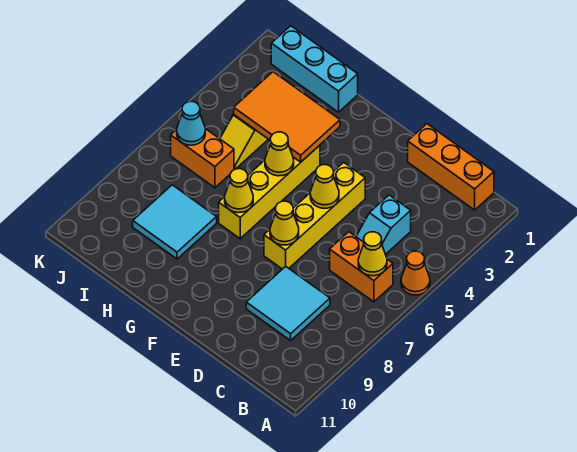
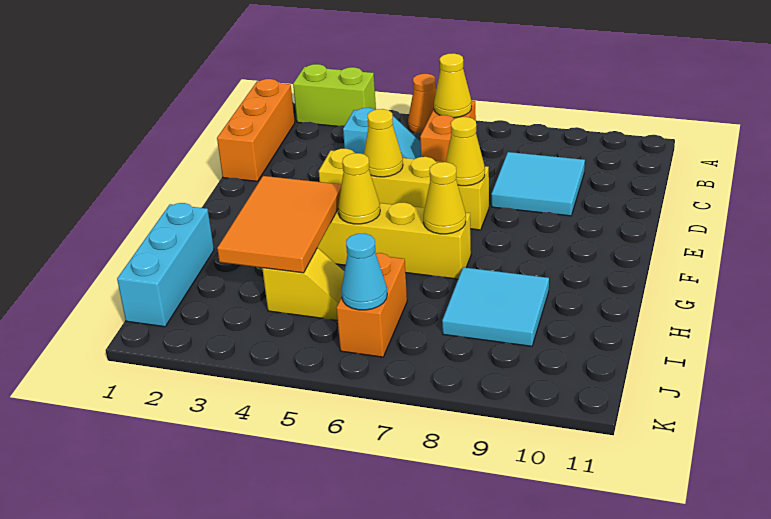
none -> lime brick A2:A3 level 1

